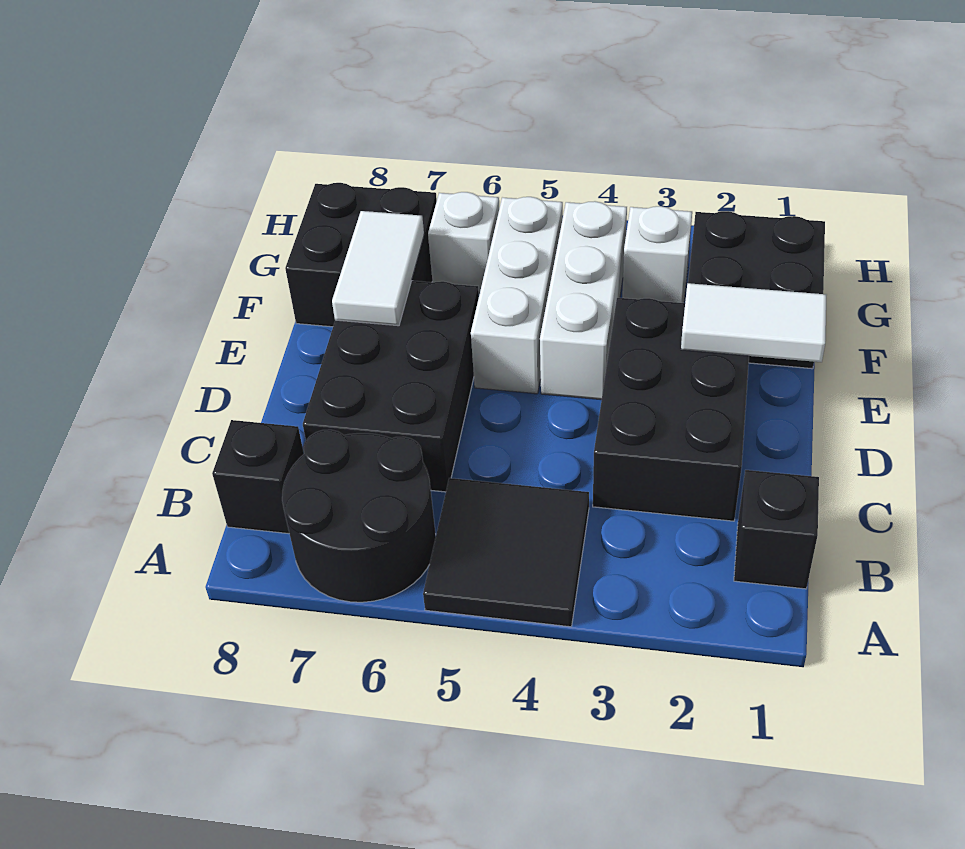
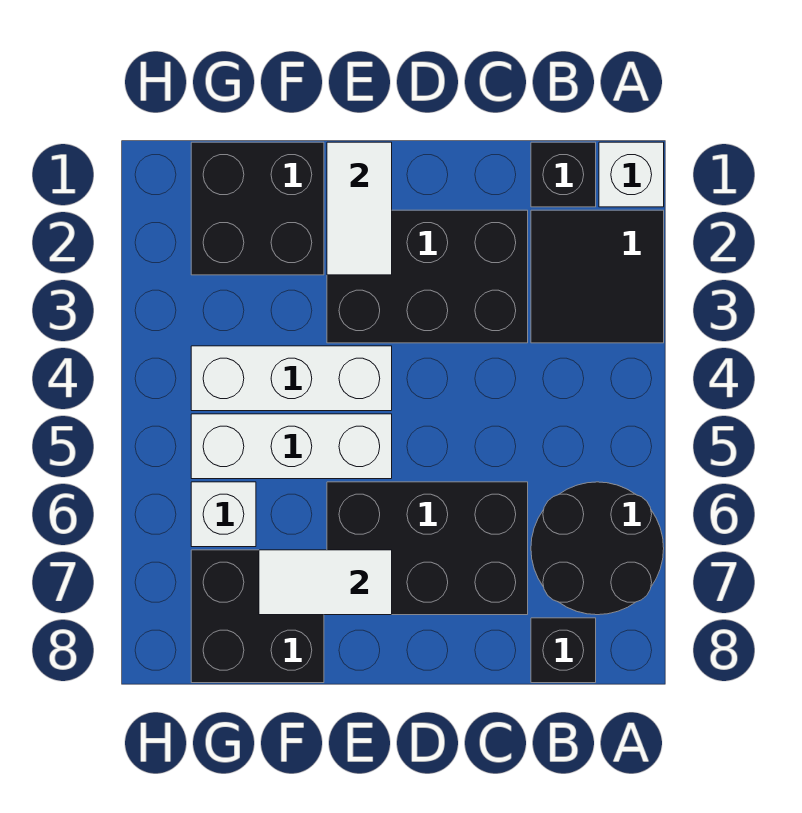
black tile A4:B5 level 1 -> black tile A2:B3 level 1
white brick G3 level 1 -> white brick A1 level 1

